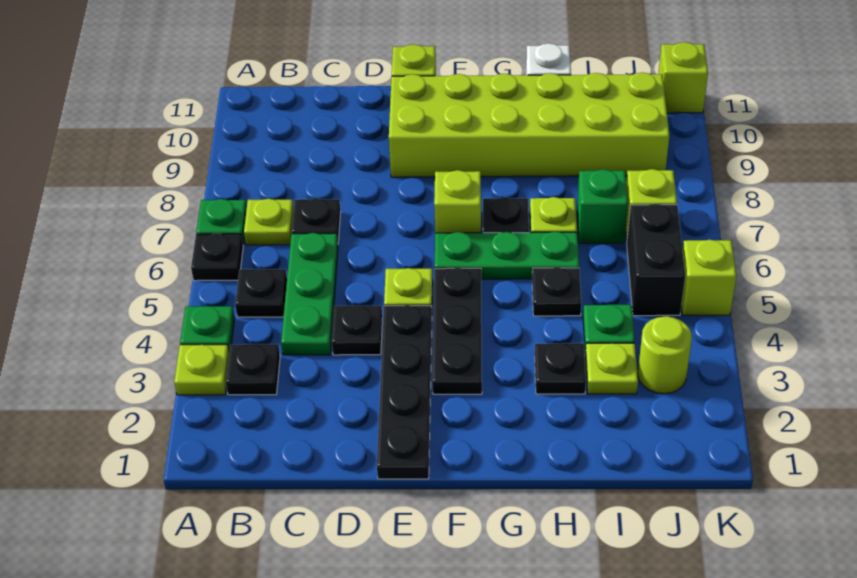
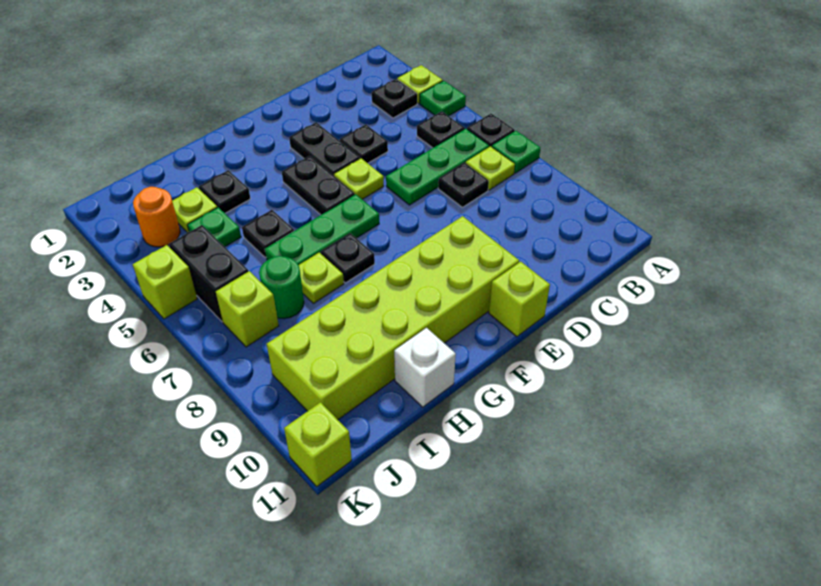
green plate C4:C6 level 1 -> green plate B6:D6 level 1
black plate E1:E4 level 1 -> black plate E3:E4 level 1
black plate F3:F5 level 1 -> black plate F4:F5 level 1
lime brick F7 level 1 -> none
green brick I7 level 1 -> green round brick I7 level 1
lime round brick J3 level 1 -> orange round brick J3 level 1

